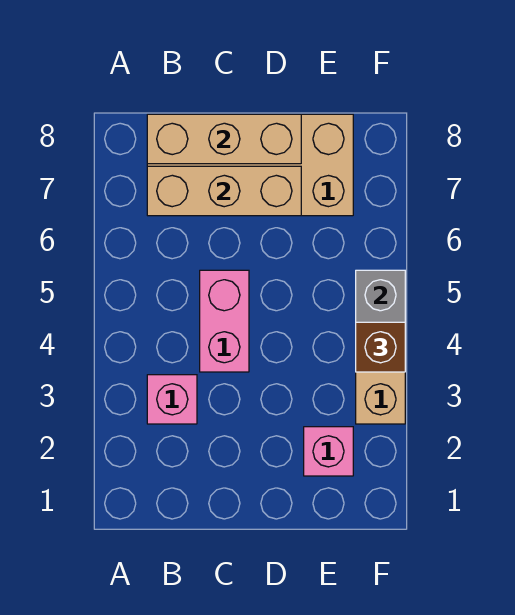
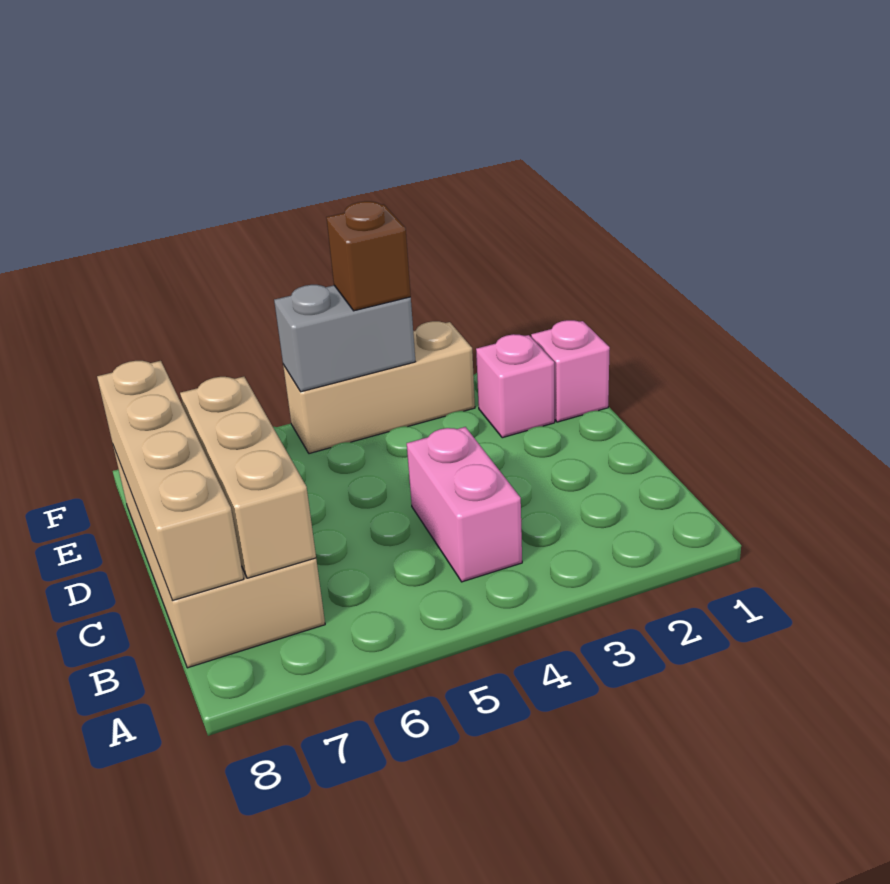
pink brick B3 level 1 -> pink brick E1 level 1
tan brick B8:D8 level 2 -> tan brick B8:E8 level 2
pink brick C4:C5 level 1 -> pink brick B4:C4 level 1

